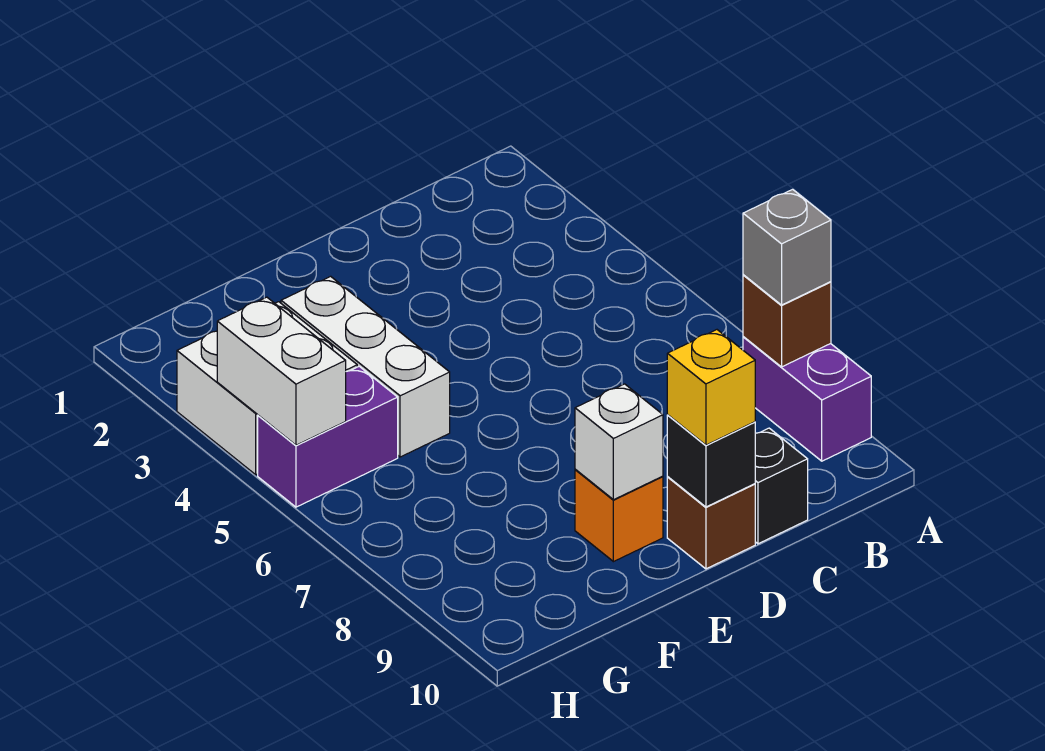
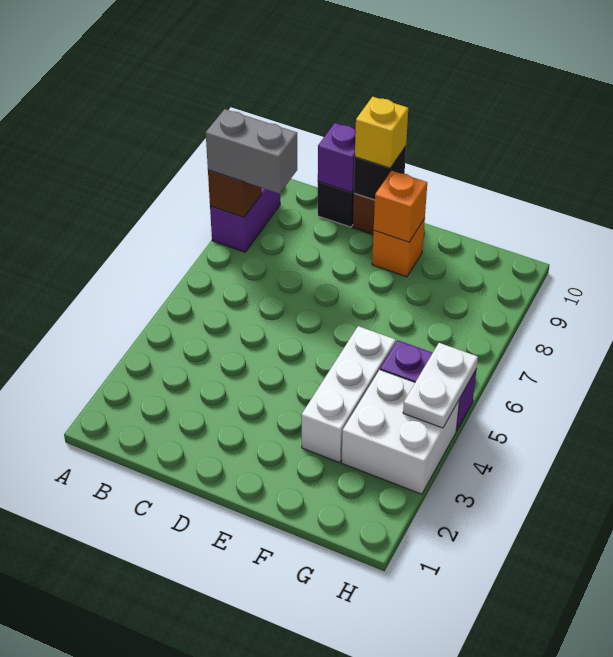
grey brick A8 level 3 -> grey brick A8:B8 level 3
none -> purple brick C10 level 2
white brick E9 level 2 -> orange brick E9 level 2
white brick H4:H5 level 2 -> white plate H4:H5 level 2

